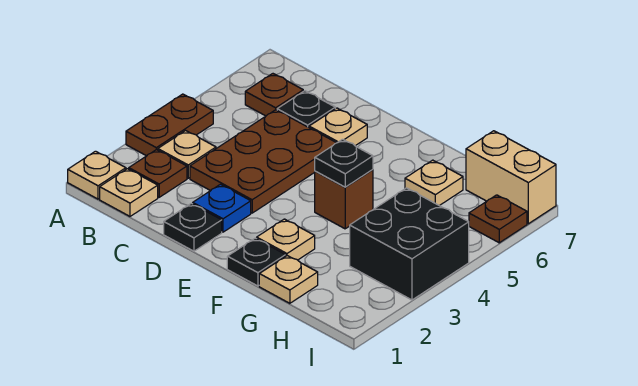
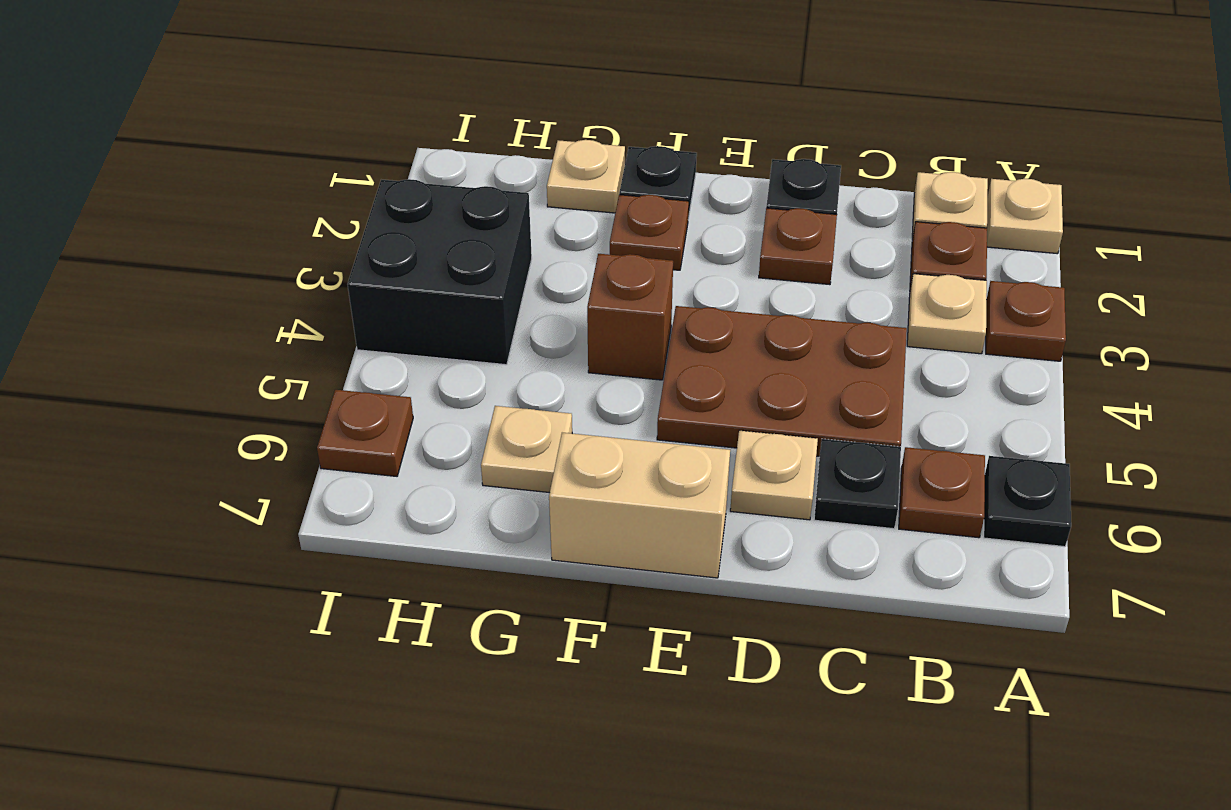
brown plate A3:A4 level 1 -> brown plate A3 level 1
brown plate C3:D5 level 1 -> brown plate C4:E5 level 1
blue plate D2 level 1 -> brown plate D2 level 1
tan plate F2 level 1 -> brown plate F2 level 1
black plate F4 level 2 -> black plate A6 level 1
tan brick H7:I7 level 1 -> tan brick E7:F7 level 1

